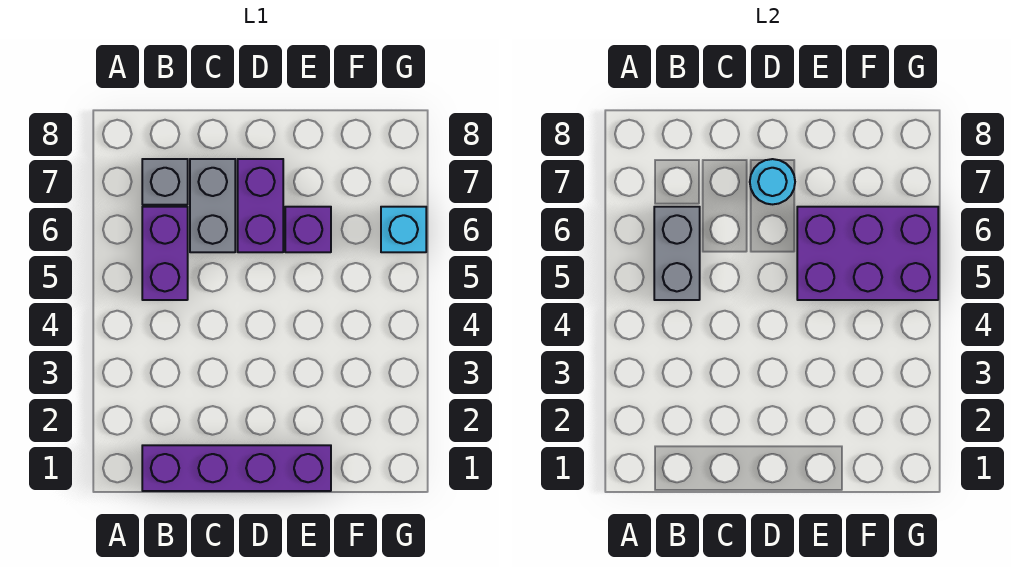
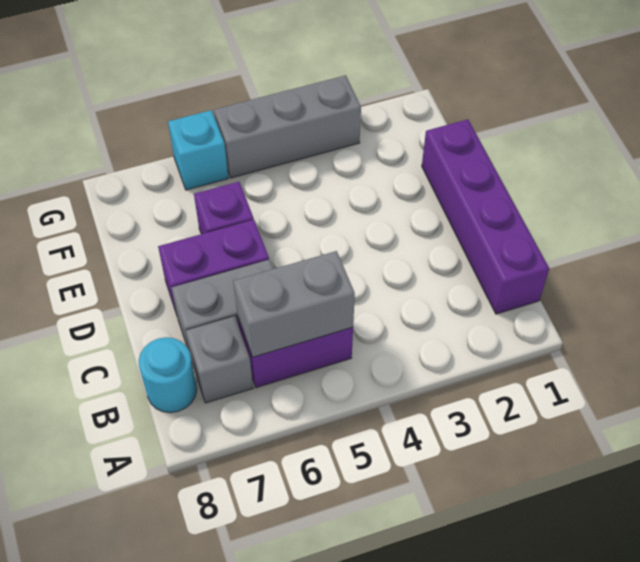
cyan round brick D7 level 2 -> cyan round brick B8 level 1
purple brick E5:G6 level 2 -> none
none -> grey brick G3:G5 level 1

